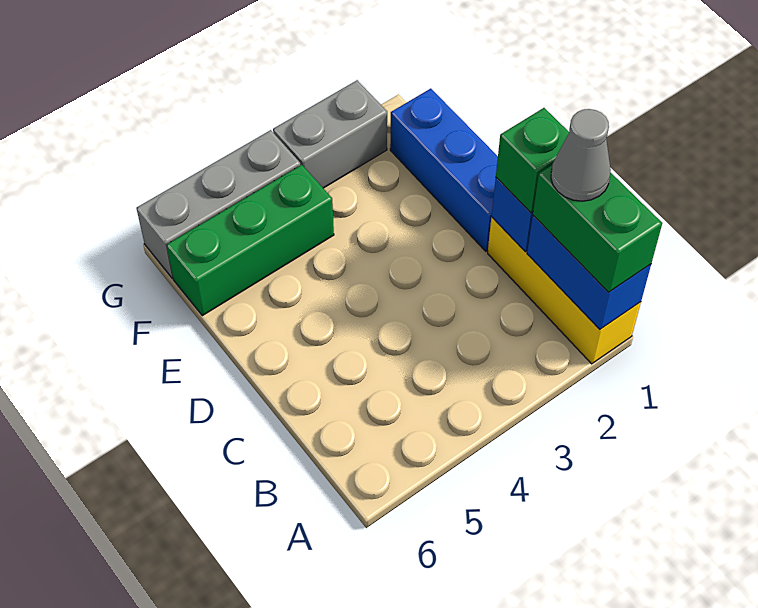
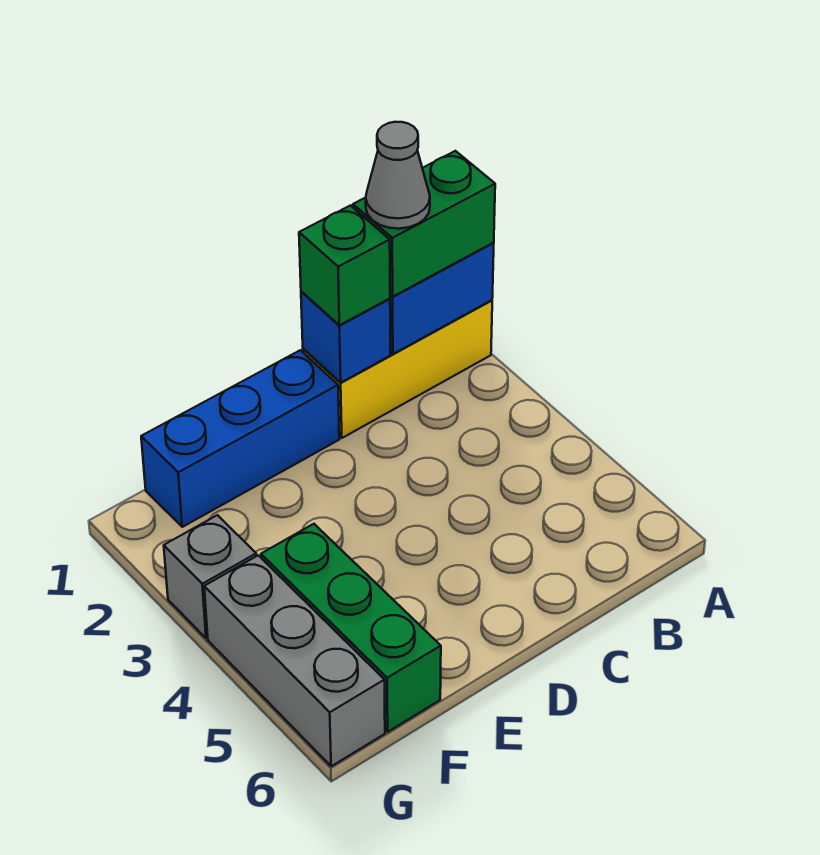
grey brick G2:G3 level 1 -> grey brick G3 level 1

